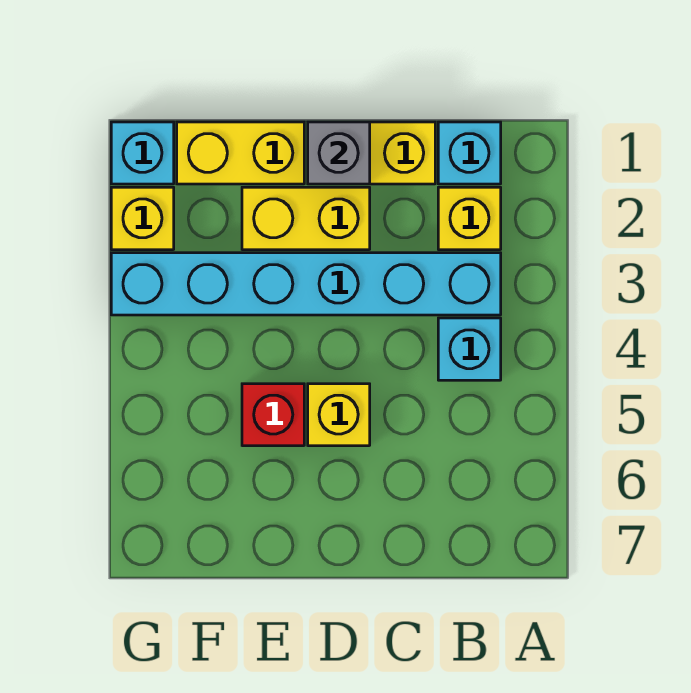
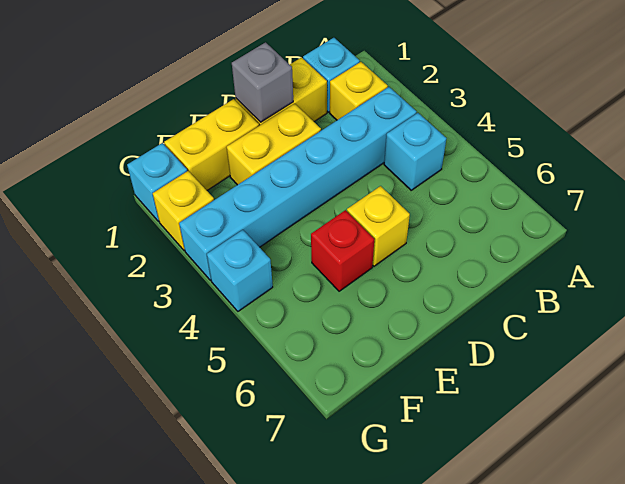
none -> cyan brick G4 level 1

